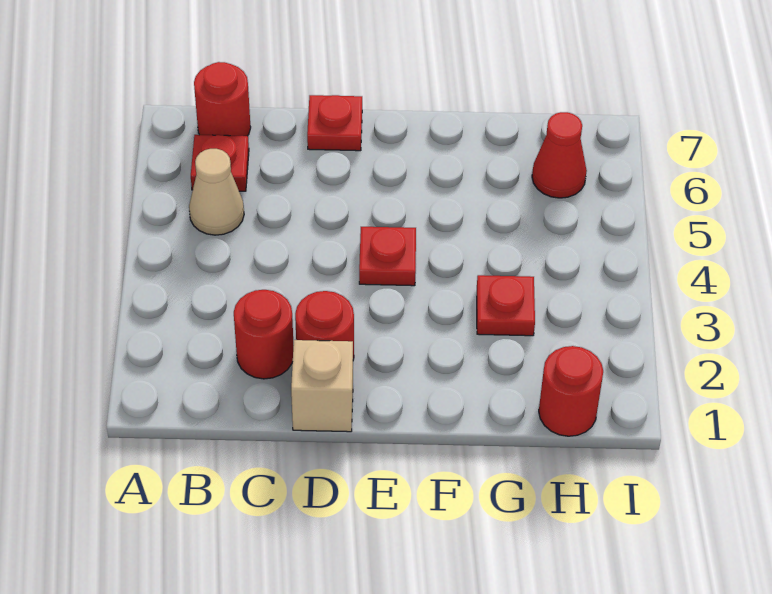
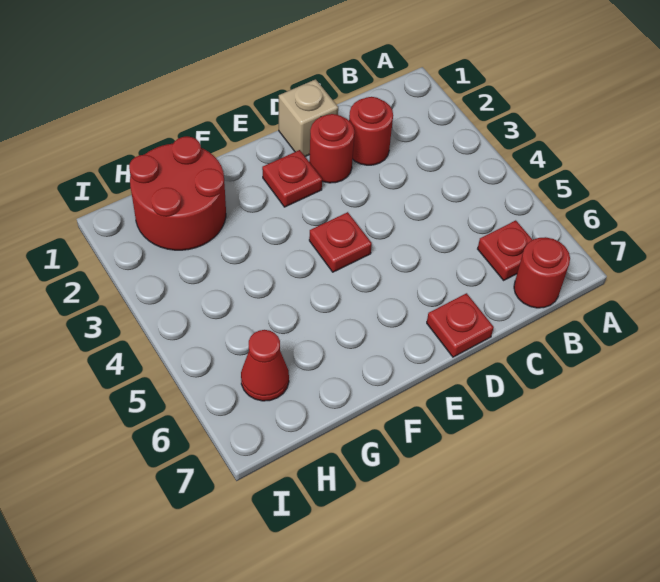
tan cone B5 level 1 -> none
red plate G3 level 1 -> red plate E2 level 1
red round brick H1 level 1 -> red round brick G1:H2 level 1

